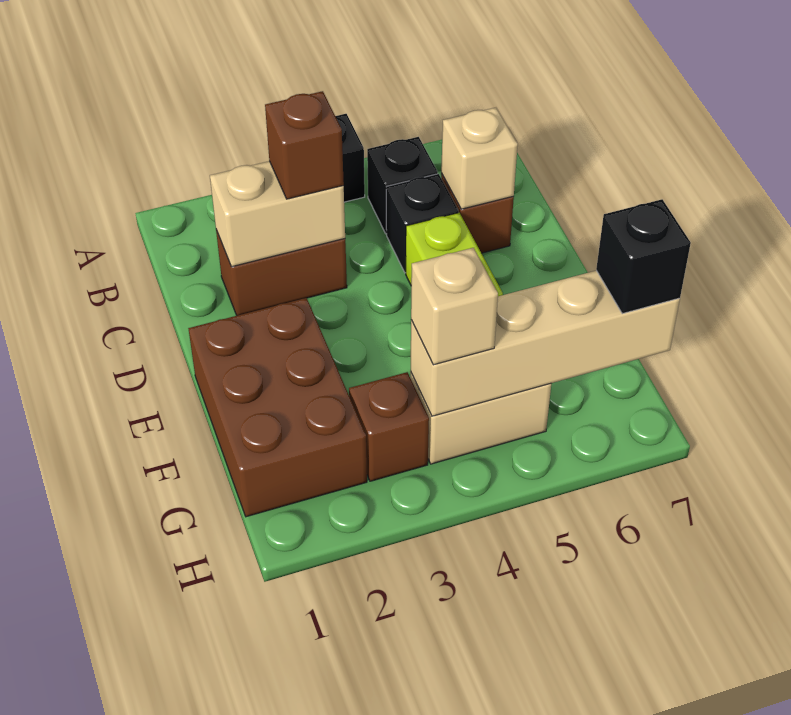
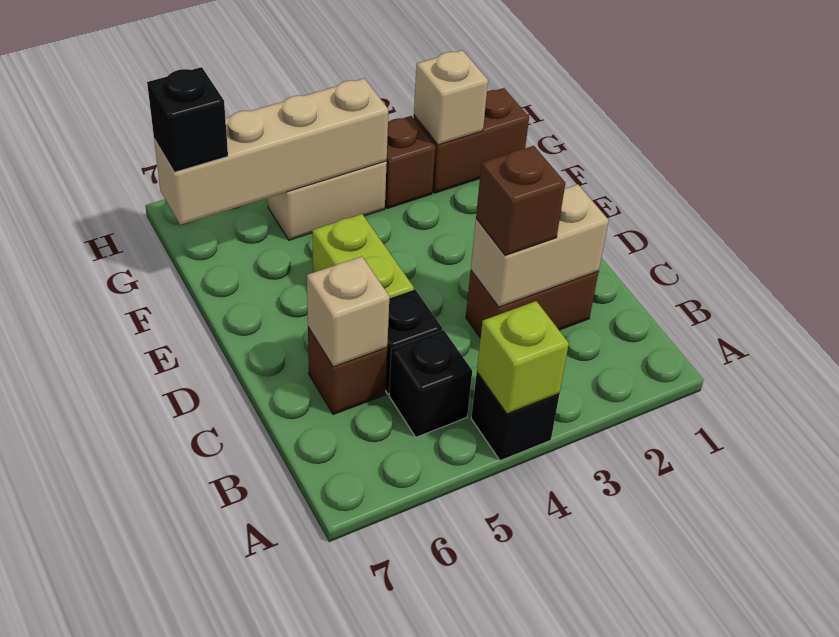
none -> lime brick A4 level 2
brown brick E1:G2 level 1 -> brown brick G1:G2 level 1
tan brick G4 level 3 -> tan brick G2 level 2

